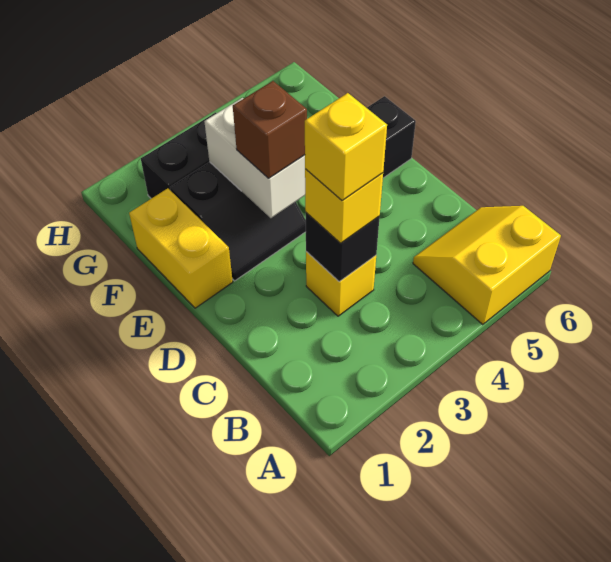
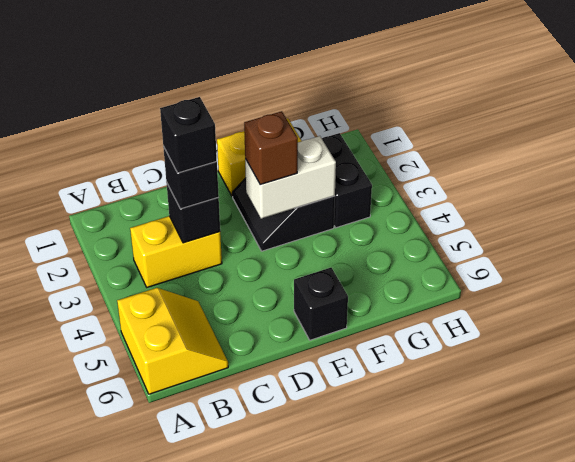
yellow brick C3 level 1 -> yellow brick B3:C3 level 1
yellow brick C3 level 3 -> black brick C3 level 3
yellow brick C3 level 4 -> black brick C3 level 4

